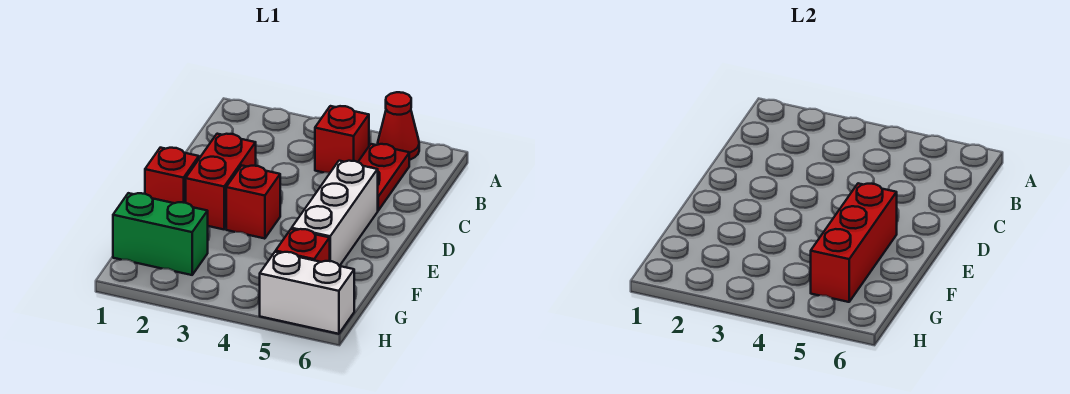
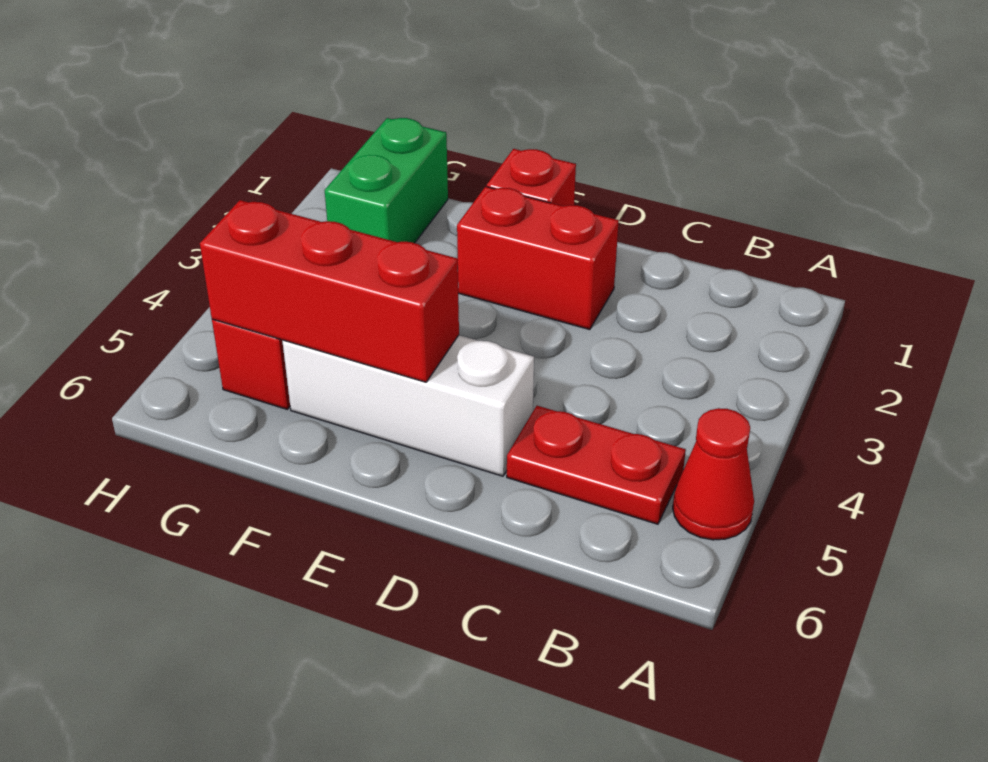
red brick B4 level 1 -> none
red brick E3 level 1 -> none
white brick H5:H6 level 1 -> none

